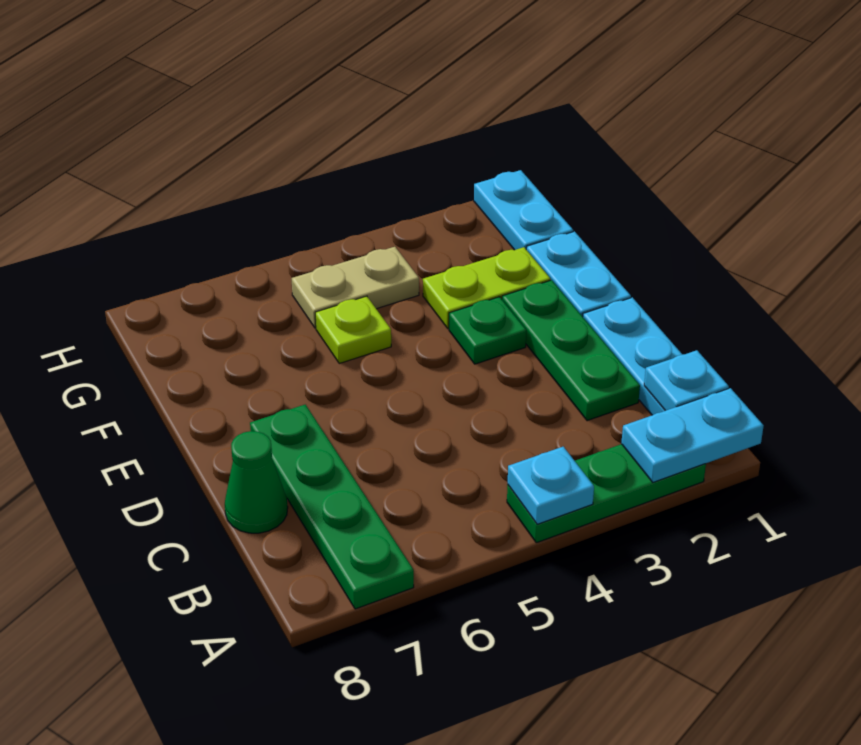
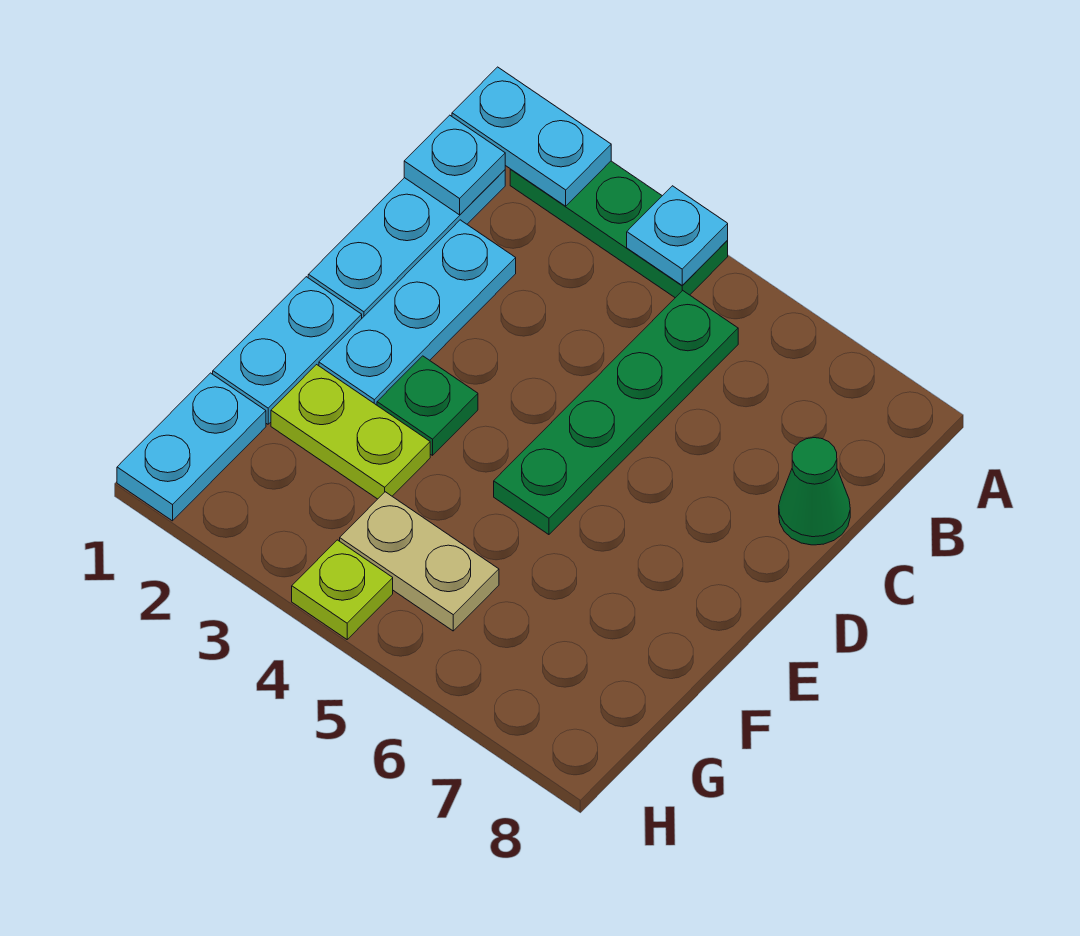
green plate A7:D7 level 1 -> green plate B5:E5 level 1
green plate C2:E2 level 1 -> cyan plate C2:E2 level 1
lime plate F5 level 1 -> lime plate H4 level 1

